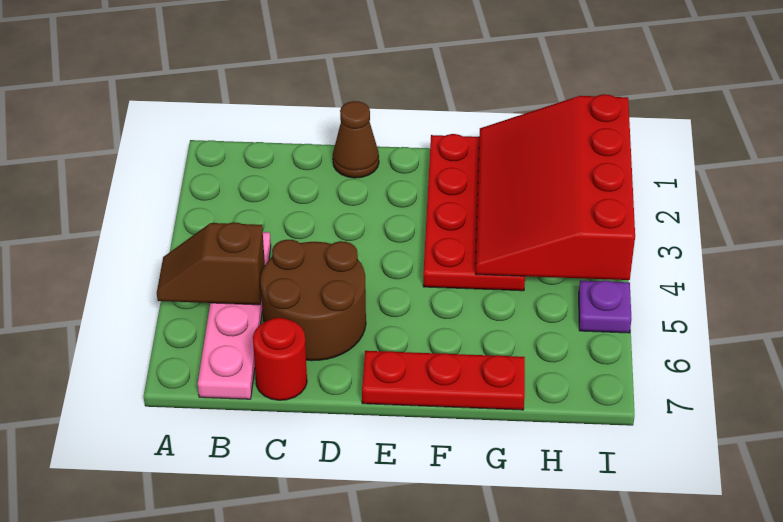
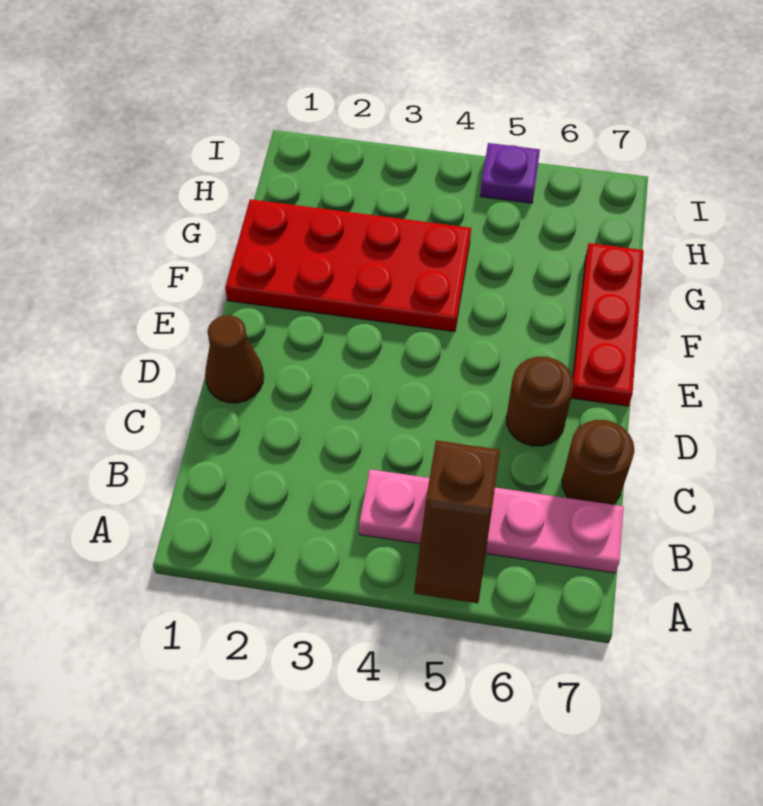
brown round brick C5:D6 level 1 -> brown round brick D6 level 1
red round brick C7 level 1 -> brown round brick C7 level 1
red slope G1:I4 level 2 top I -> none

